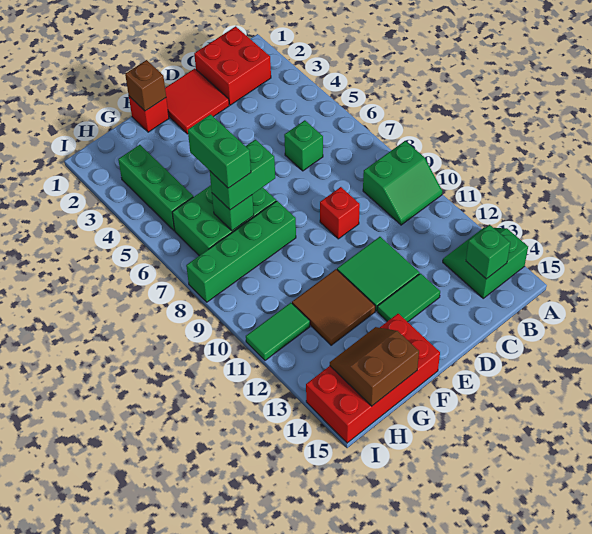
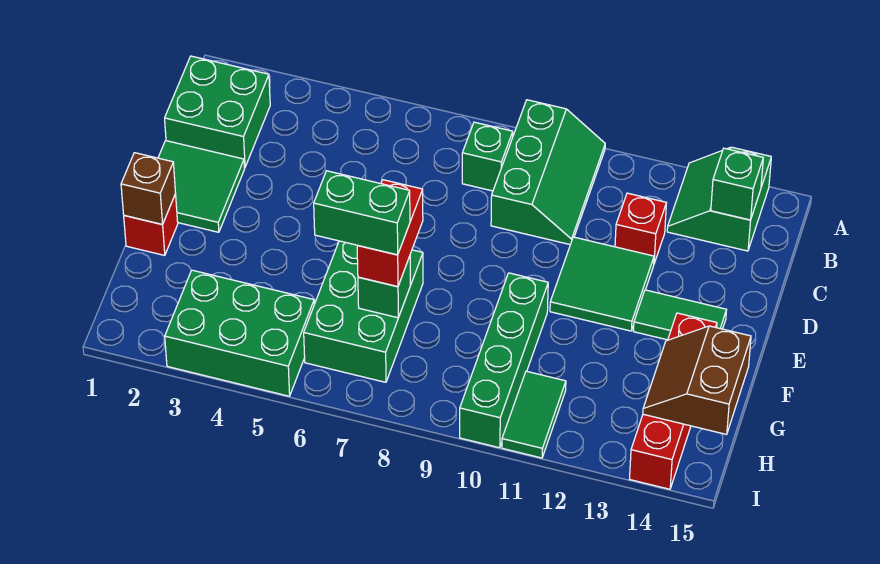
green slope A9:B10 level 1 top 9 -> green slope A9:C10 level 1 top 9
red brick B1:C2 level 1 -> green brick B1:C2 level 1
green brick C6 level 1 -> green brick B8 level 1
red tile D1:E2 level 1 -> green tile D1:E2 level 1
red brick D9 level 1 -> red brick C12 level 1
green tile D13:E13 level 1 -> green tile E13:E14 level 1
green brick F7:G7 level 3 -> red brick F7:G7 level 3
green brick F8:I8 level 1 -> green brick F10:I10 level 1
brown tile F11:G12 level 1 -> none
red brick F14:I15 level 1 -> red brick F14:I14 level 1
green brick H3:H5 level 1 -> green brick H3:I5 level 1

